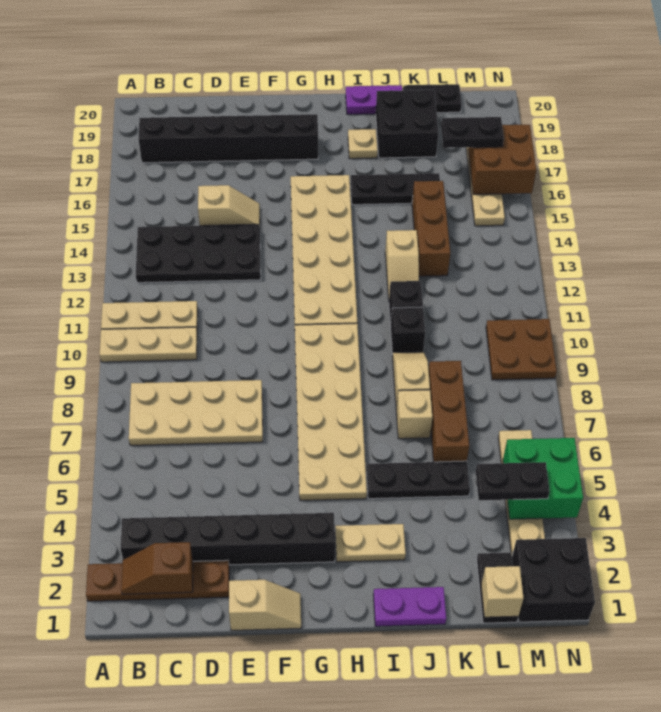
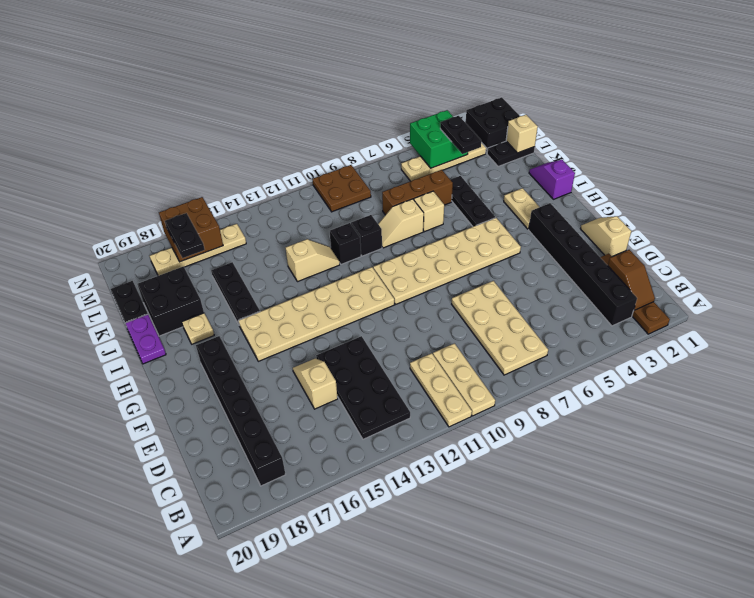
purple plate I1:J1 level 1 -> purple slope I1:J1 level 1 top I
brown brick K13:K15 level 1 -> none

